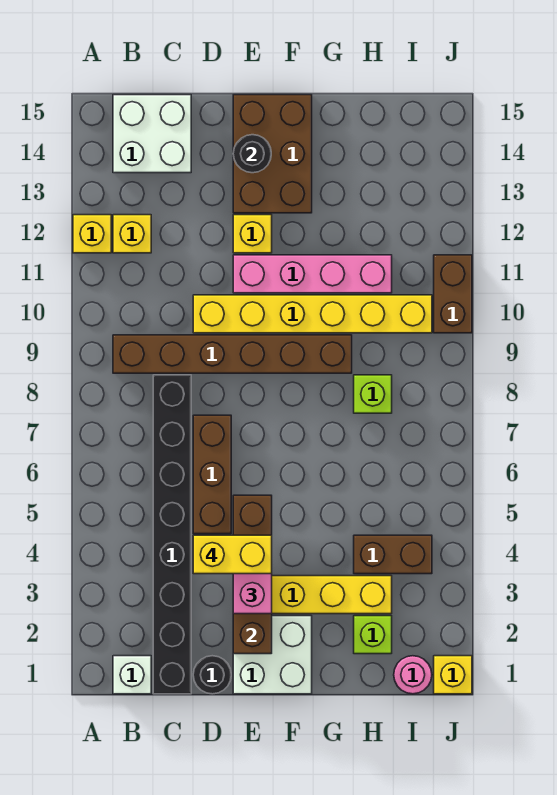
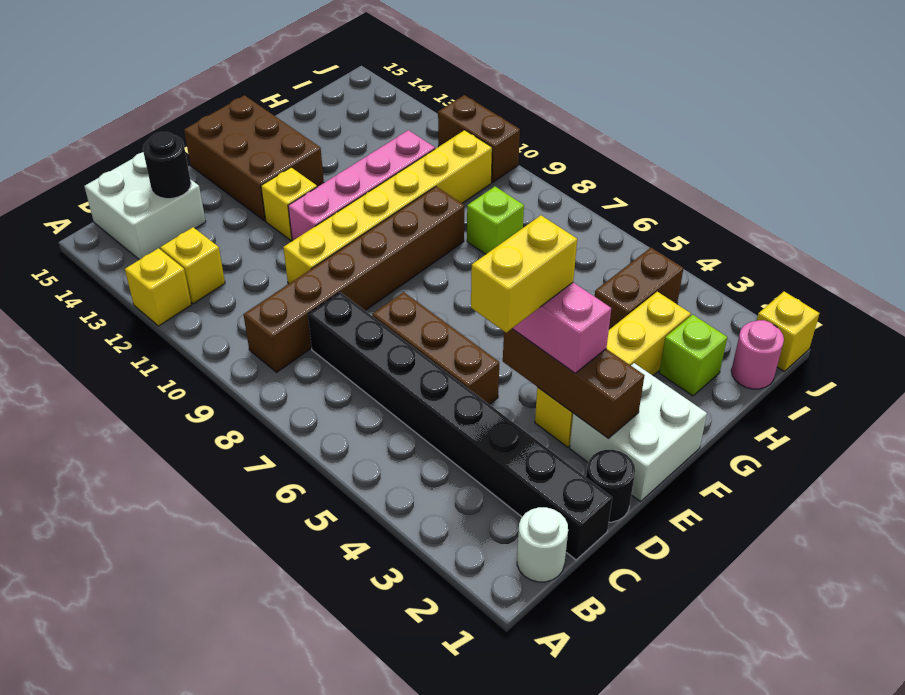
white brick B1 level 1 -> white round brick B1 level 1
brown brick E2:E5 level 2 -> brown brick E2:E4 level 2
black round brick E14 level 2 -> black round brick C14 level 2

